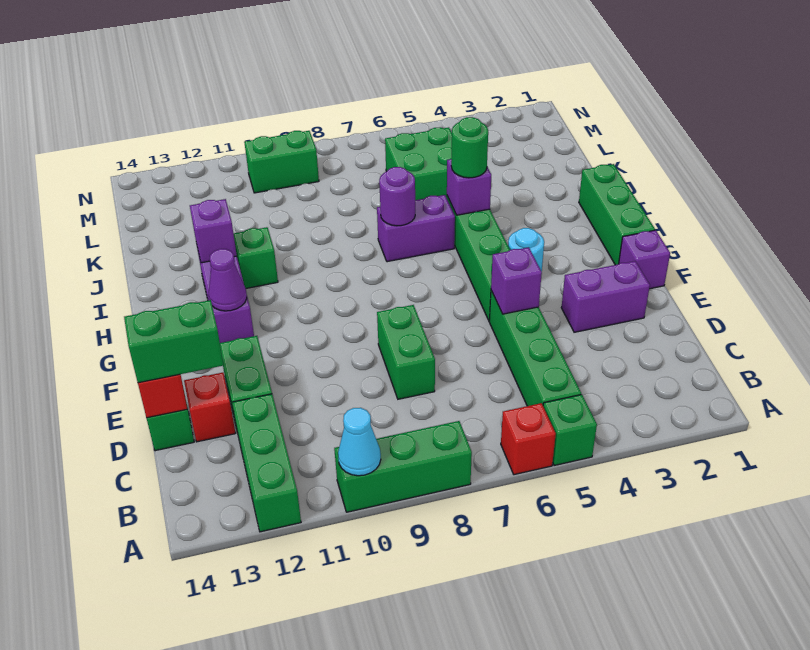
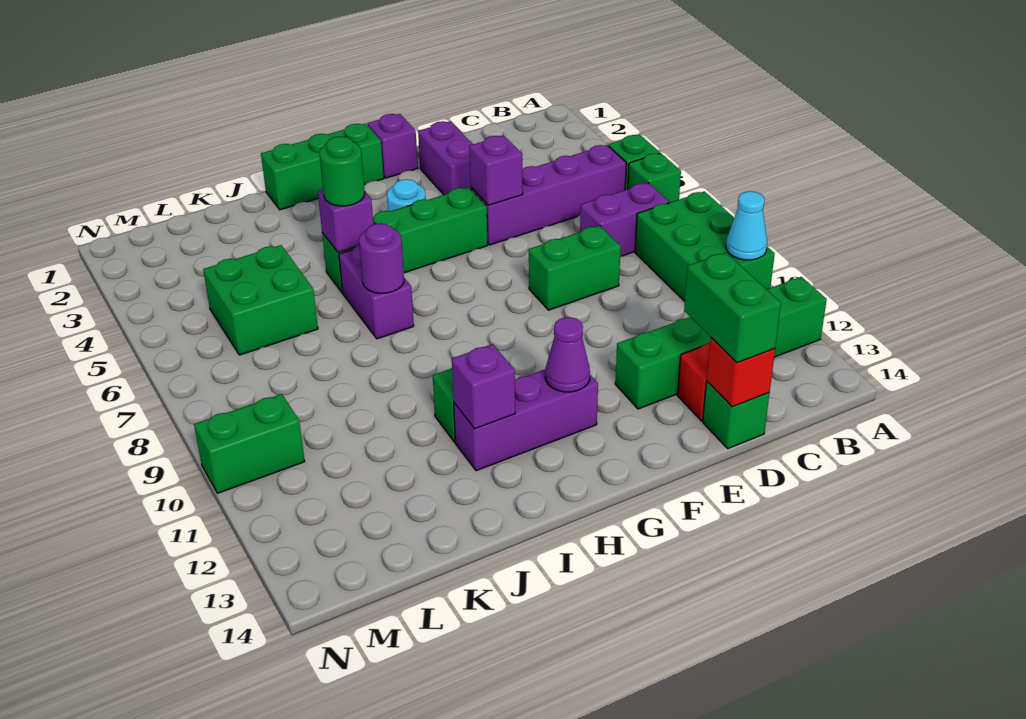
red brick A6 level 1 -> green brick A6 level 1
green brick A8:A10 level 1 -> green brick A8:B10 level 1
green brick B5:E5 level 1 -> purple brick B5:E5 level 1
none -> purple brick B7:C7 level 1
green brick M9:M10 level 1 -> green brick M10:N10 level 1

